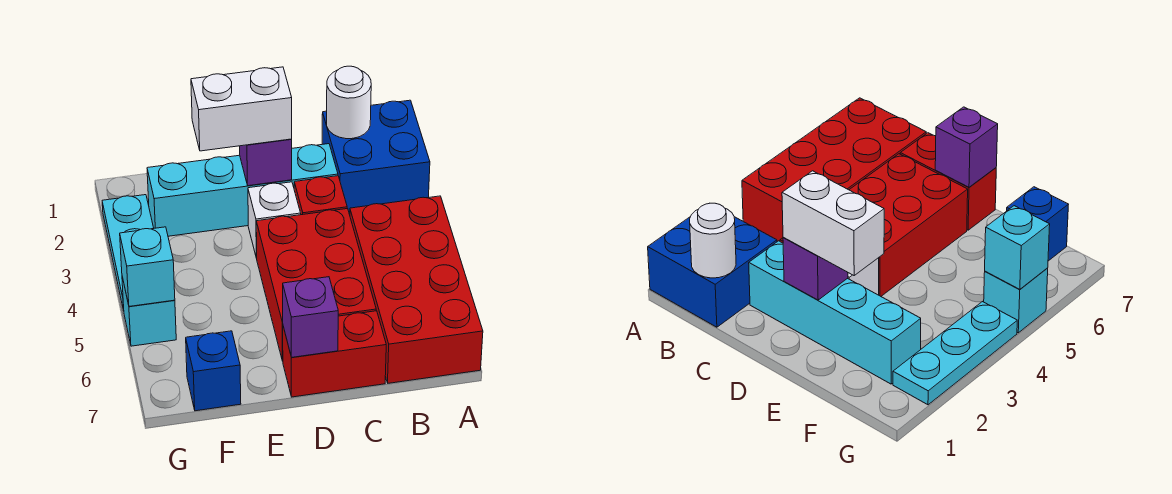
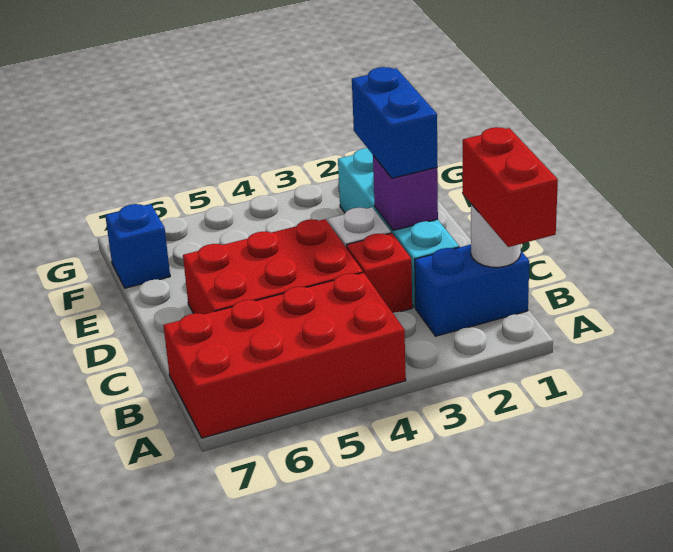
blue brick A1:B2 level 1 -> blue brick B1:B2 level 1
red brick C7:D7 level 1 -> red brick A1:B1 level 3
white brick D2:E2 level 3 -> blue brick D2:E2 level 3
purple brick D7 level 2 -> none
cyan plate G2:G4 level 1 -> none
cyan brick G5 level 1 -> none
cyan brick G5 level 2 -> none

